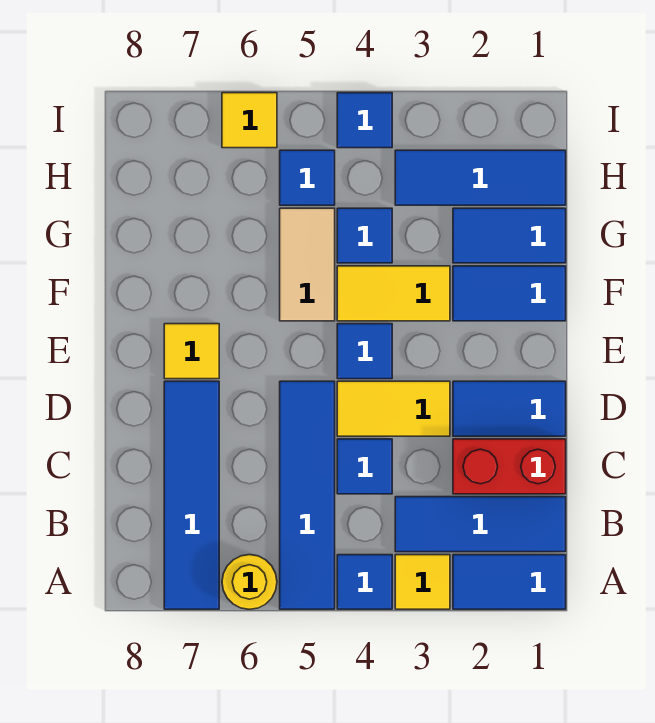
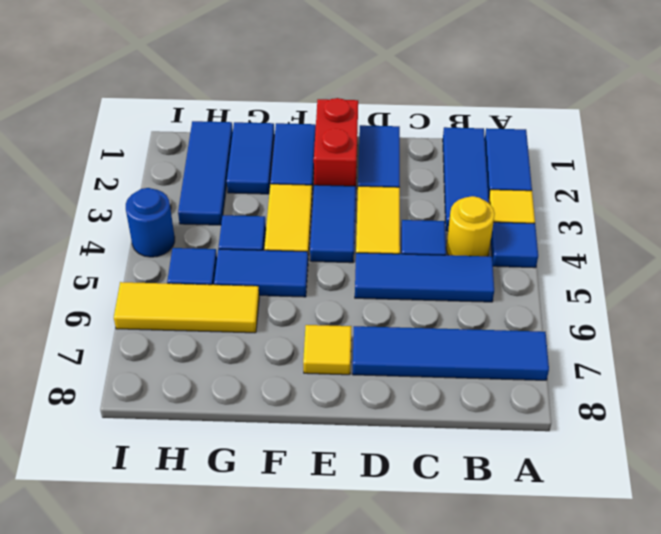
blue tile A5:D5 level 1 -> blue tile B5:D5 level 1
yellow round brick A6 level 1 -> yellow round brick B4 level 1
red brick C1:C2 level 1 -> red brick E1:E2 level 1
blue tile E4 level 1 -> blue tile E3:E4 level 1
tan tile F5:G5 level 1 -> blue tile F5:G5 level 1
blue tile I4 level 1 -> blue round brick I4 level 1
yellow tile I6 level 1 -> yellow tile G6:I6 level 1

